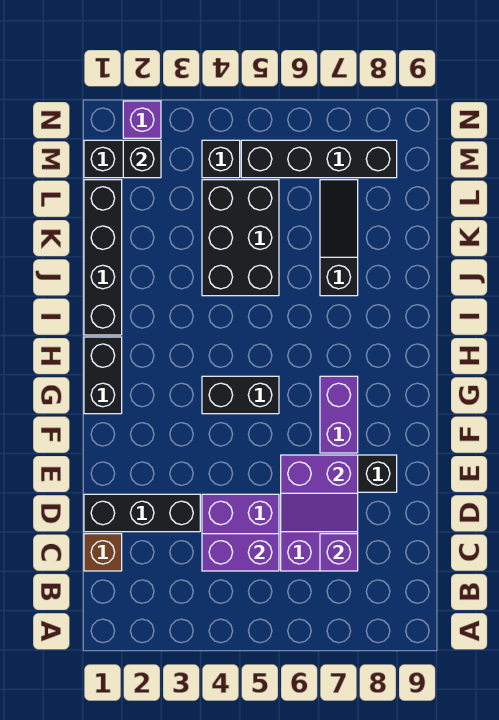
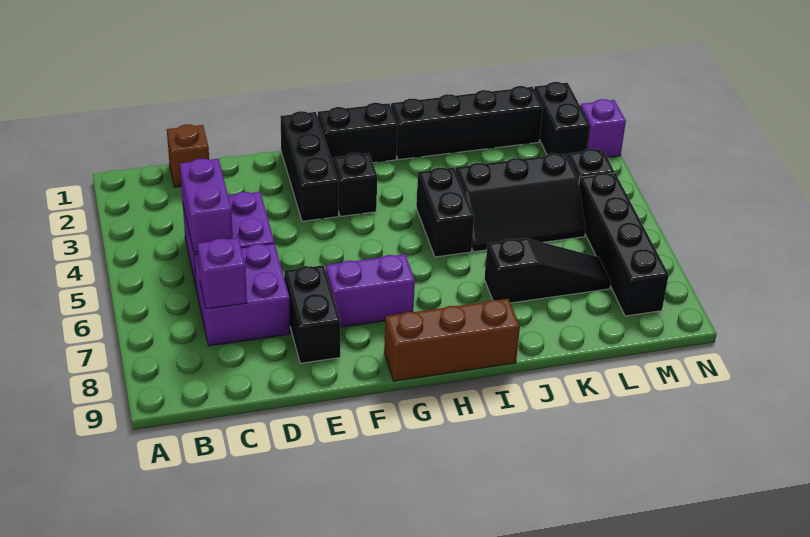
black brick D1:D3 level 1 -> black brick F1:F3 level 1
purple slope D6:E7 level 2 top E -> none
black brick G4:G5 level 1 -> black brick I4:I5 level 1
none -> brown brick G9:I9 level 1
black brick J4:L5 level 1 -> black slope J4:L5 level 1 top 4
black brick M2 level 2 -> black brick G3 level 1

